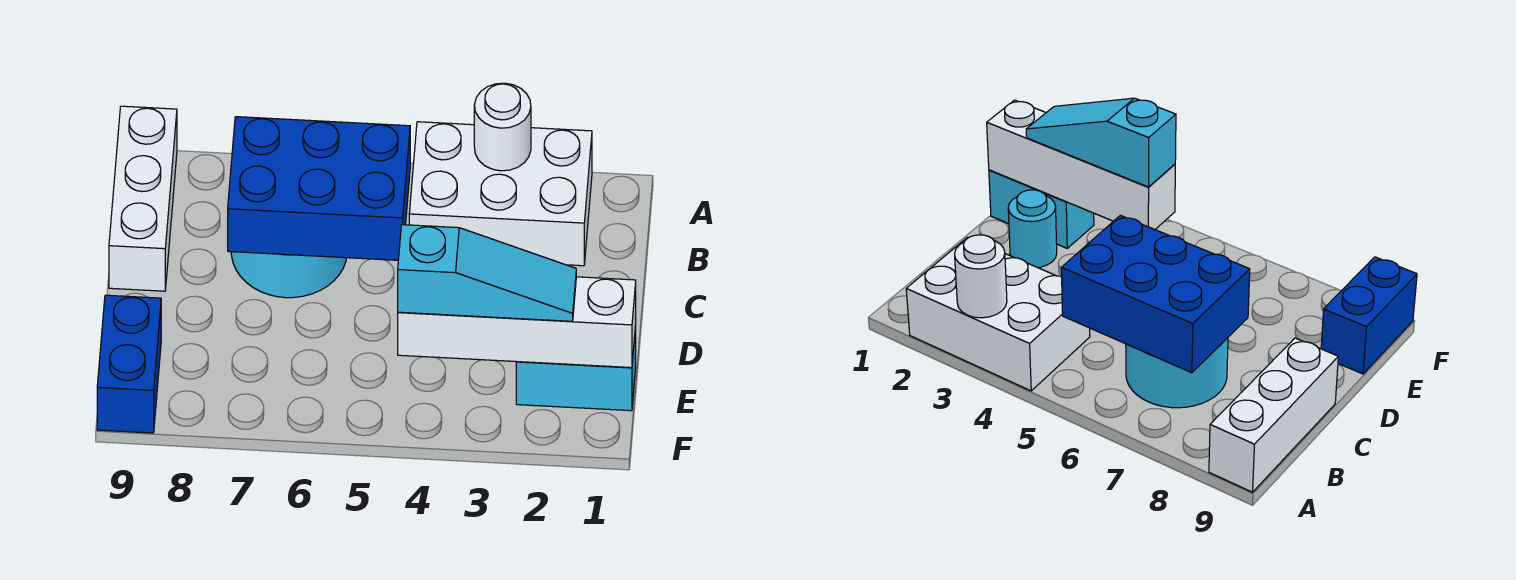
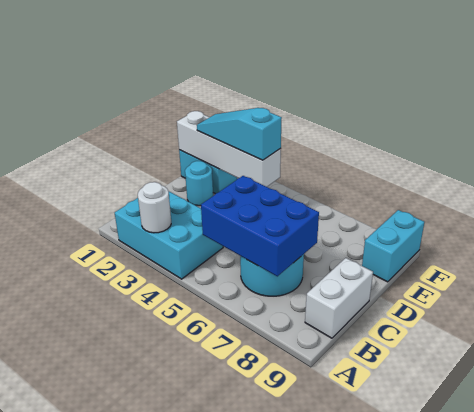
white brick A2:B4 level 1 -> cyan brick A2:B4 level 1
white brick A9:C9 level 1 -> white brick B9:C9 level 1
blue brick E9:F9 level 1 -> cyan brick E9:F9 level 1

